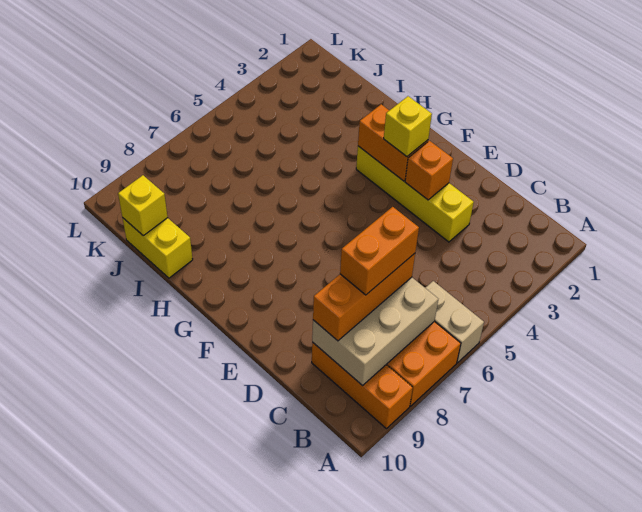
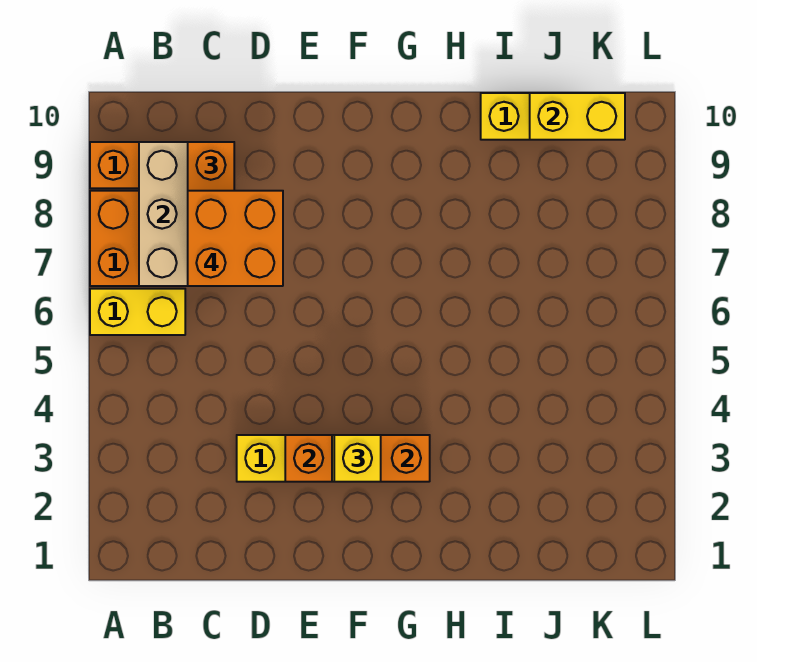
tan brick A6:B6 level 1 -> yellow brick A6:B6 level 1
orange brick C7:C8 level 4 -> orange brick C7:D8 level 4
yellow brick J10 level 2 -> yellow brick J10:K10 level 2

